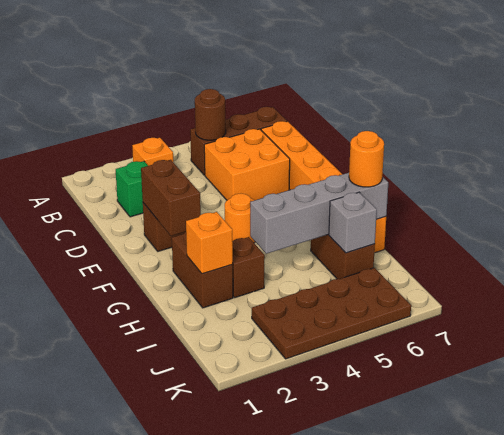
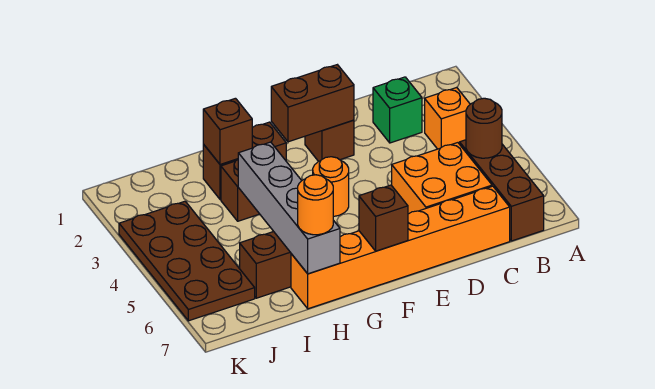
none -> brown brick F7 level 2
orange brick H2 level 2 -> brown brick H2 level 2
grey brick I6 level 2 -> none

